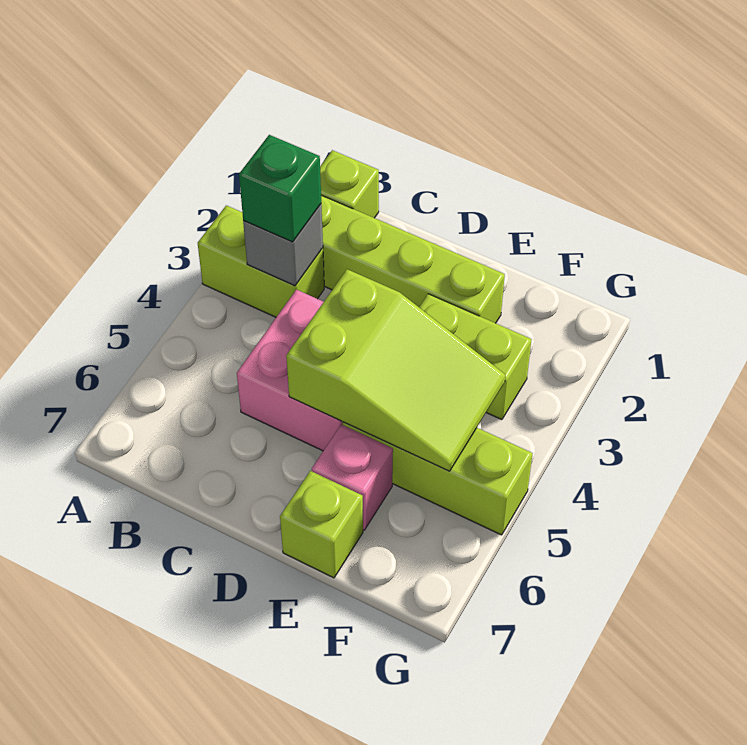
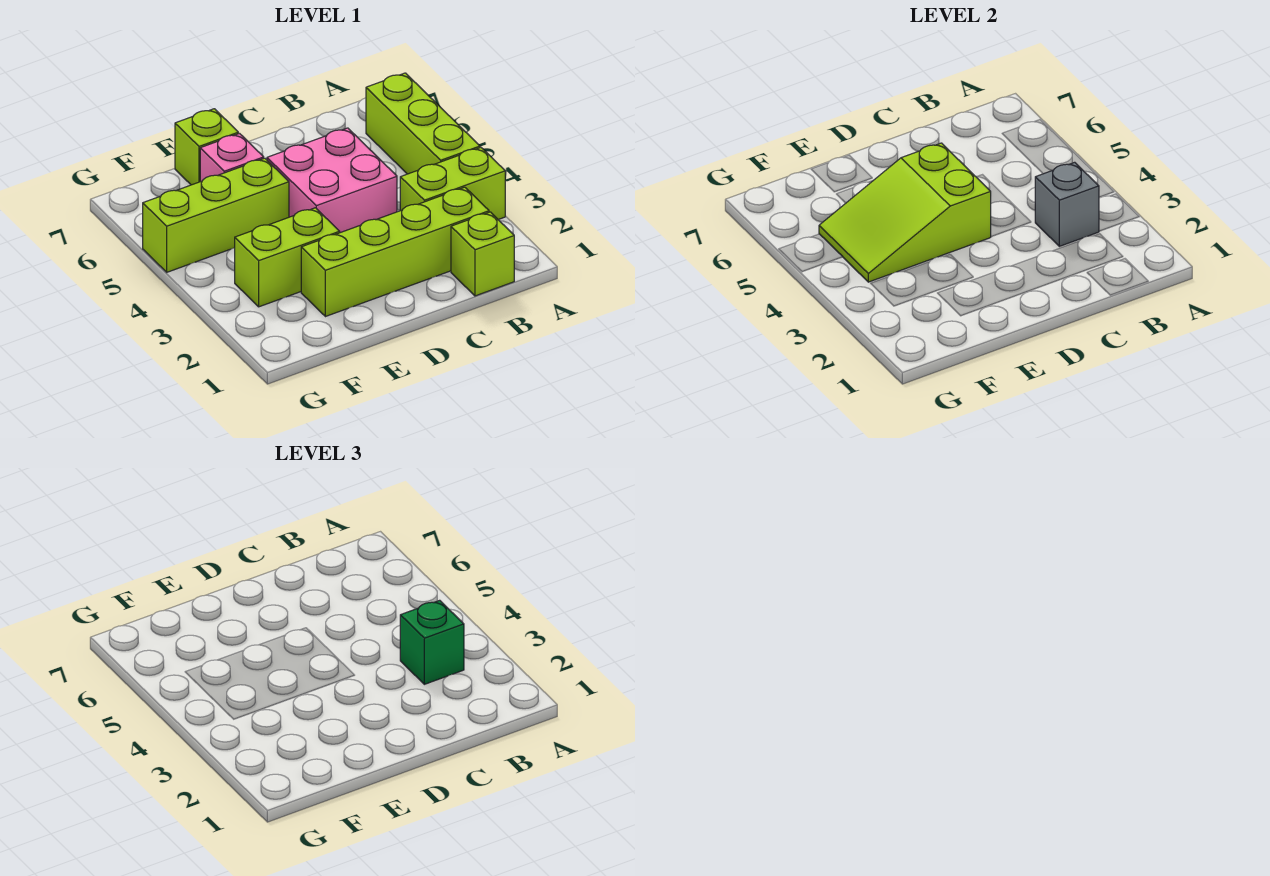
none -> lime brick A4:A6 level 1

